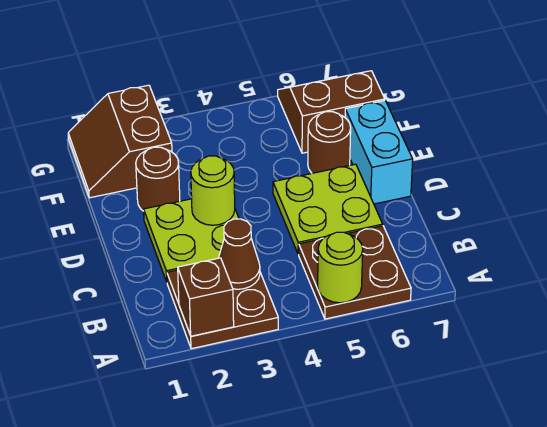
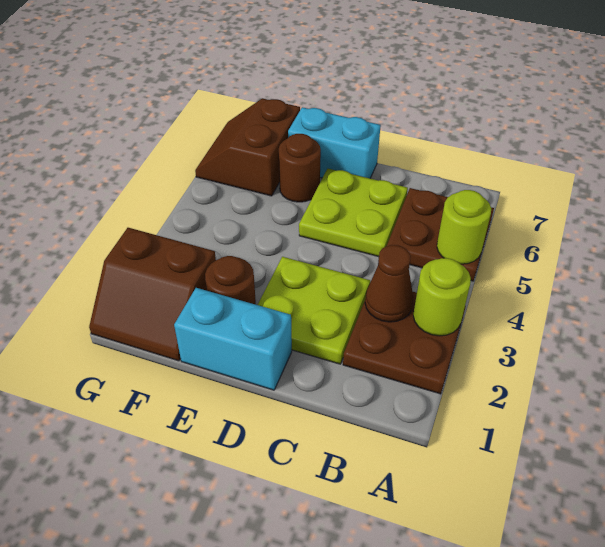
brown brick A2 level 2 -> none
none -> cyan brick D1:E1 level 1
lime round brick D3 level 2 -> lime round brick A3 level 2

